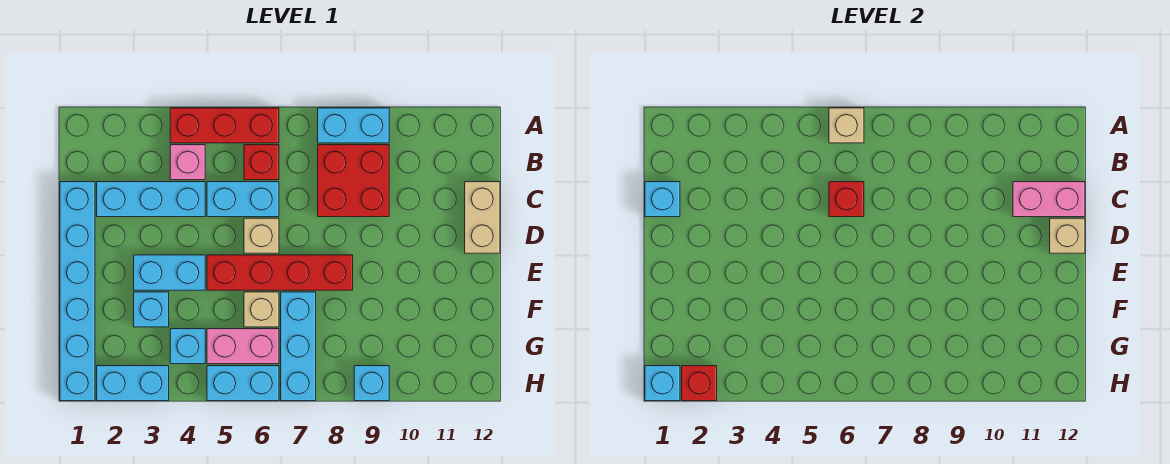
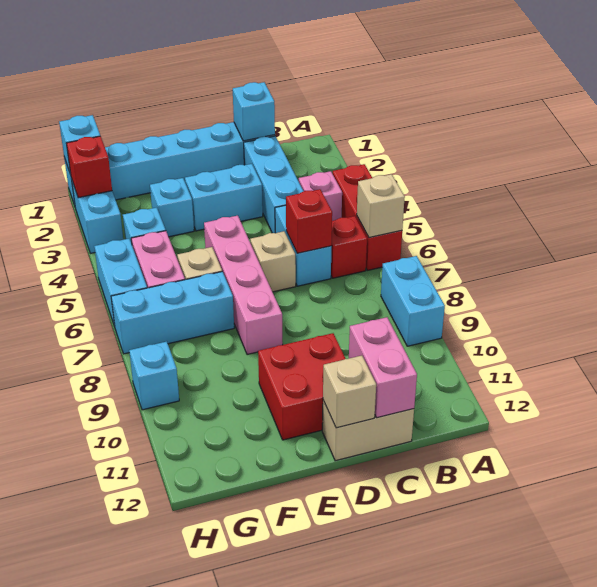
red brick B8:C9 level 1 -> red brick D10:E11 level 1
cyan brick E3:E4 level 1 -> cyan brick D3:E3 level 1
red brick E5:E8 level 1 -> pink brick E5:E8 level 1

